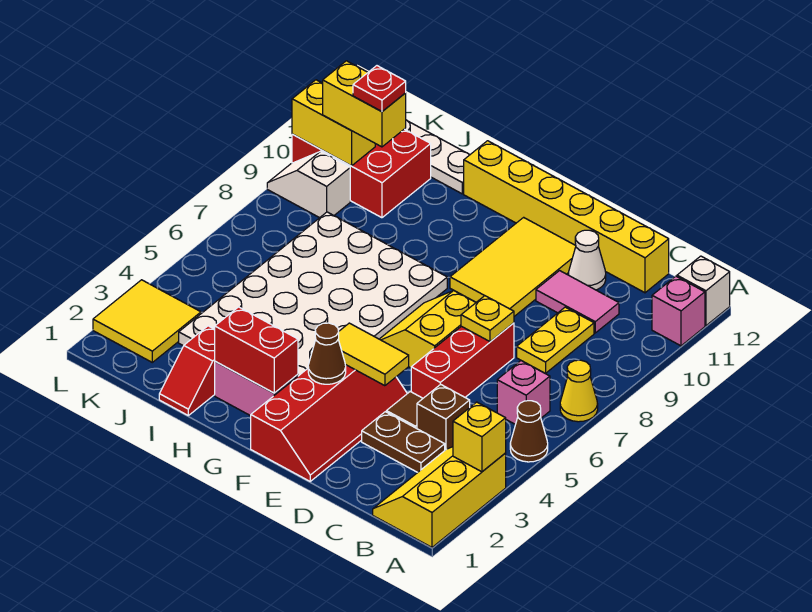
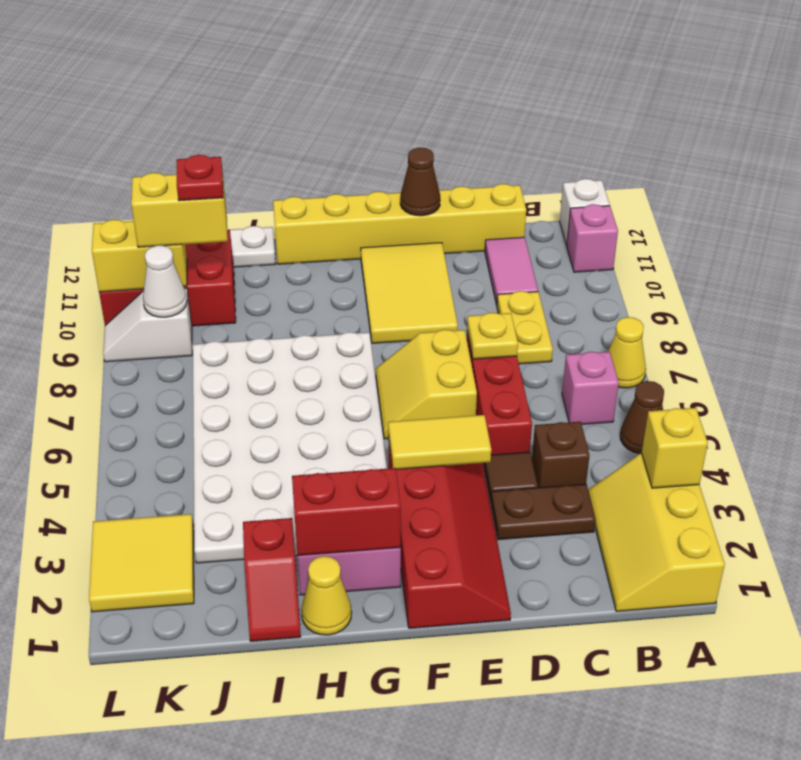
pink tile C10:D10 level 1 -> pink tile C10:C11 level 1
white cone D11 level 1 -> white cone K9 level 2
brown cone F3 level 2 -> brown cone E12 level 2
none -> yellow cone H1 level 1

